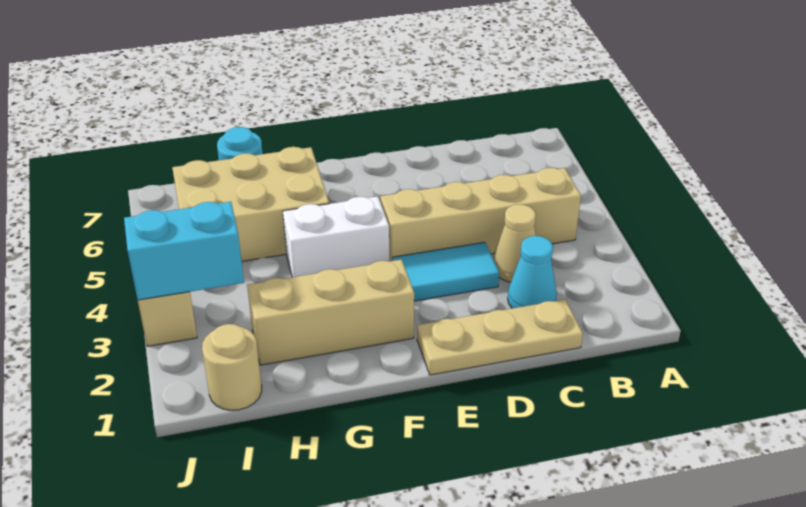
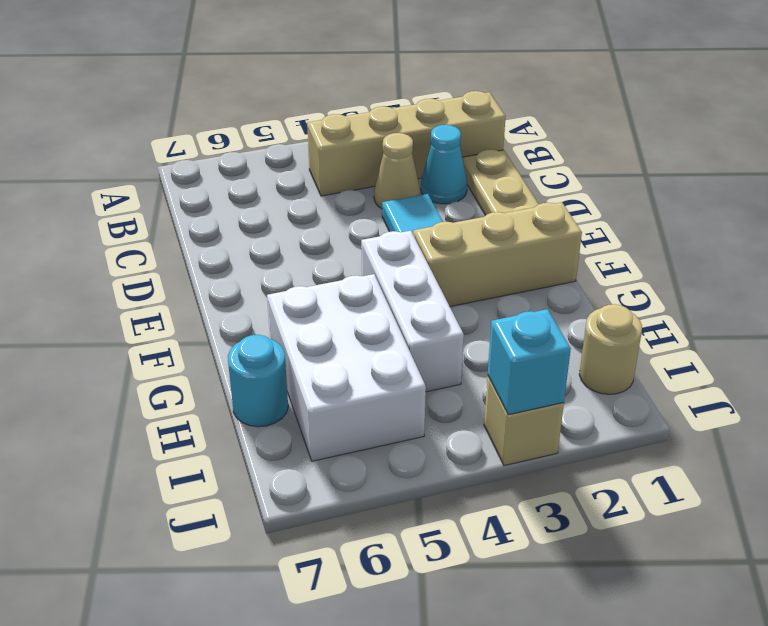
tan brick B4:E4 level 1 -> tan brick B1:B4 level 1
tan brick F2:H2 level 1 -> tan brick F1:F3 level 1
white brick F4:G4 level 1 -> white brick F4:H4 level 1
tan brick G5:I6 level 1 -> white brick G5:I6 level 1
cyan brick I3:J3 level 2 -> cyan brick J3 level 2

